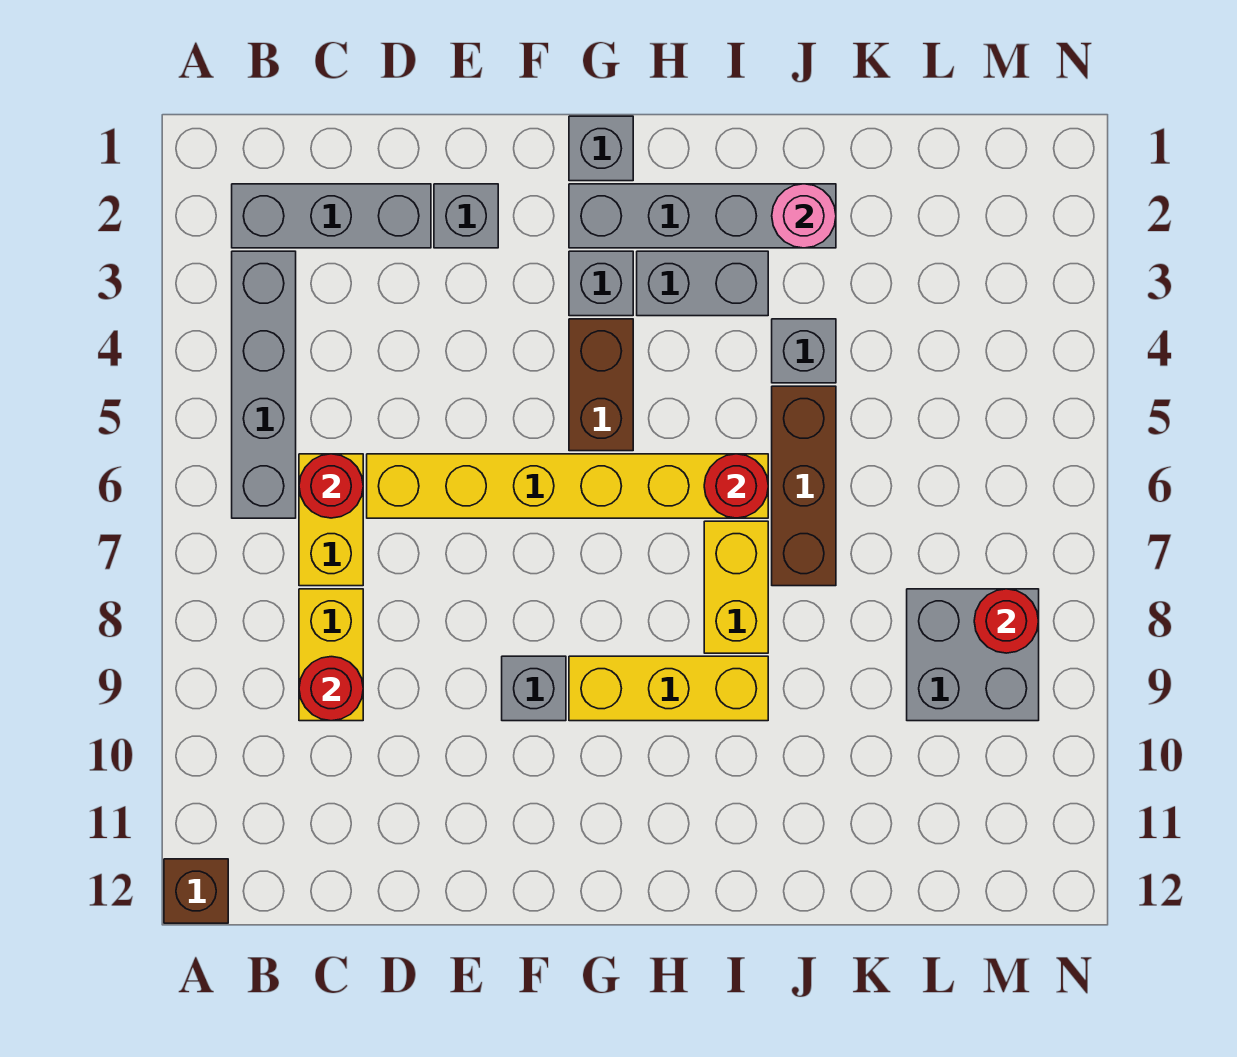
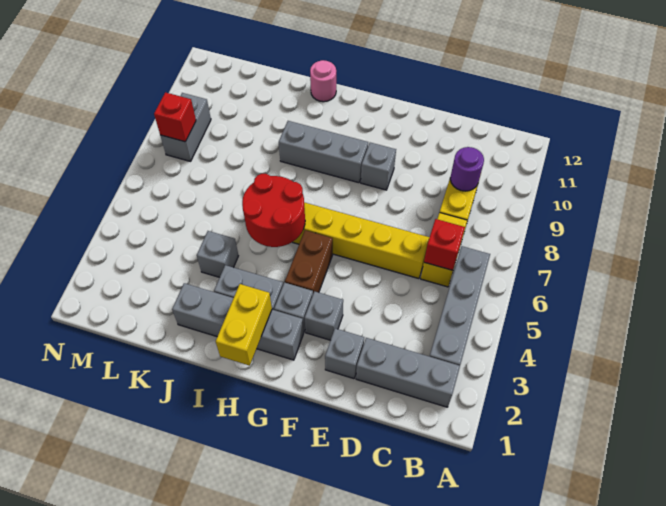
brown brick A12 level 1 -> none
red round brick C6 level 2 -> red brick C6 level 2
red round brick C9 level 2 -> purple round brick C9 level 2
grey brick G1 level 1 -> grey brick F3 level 1
yellow brick G9:I9 level 1 -> grey brick G9:I9 level 1
red round brick I6 level 2 -> red round brick H5:I6 level 2
yellow brick I7:I8 level 1 -> yellow brick H1:H2 level 2
pink round brick J2 level 2 -> pink round brick I12 level 1
brown brick J5:J7 level 1 -> none
grey brick L8:M9 level 1 -> grey brick M8:M9 level 1
red round brick M8 level 2 -> red brick M8 level 2

